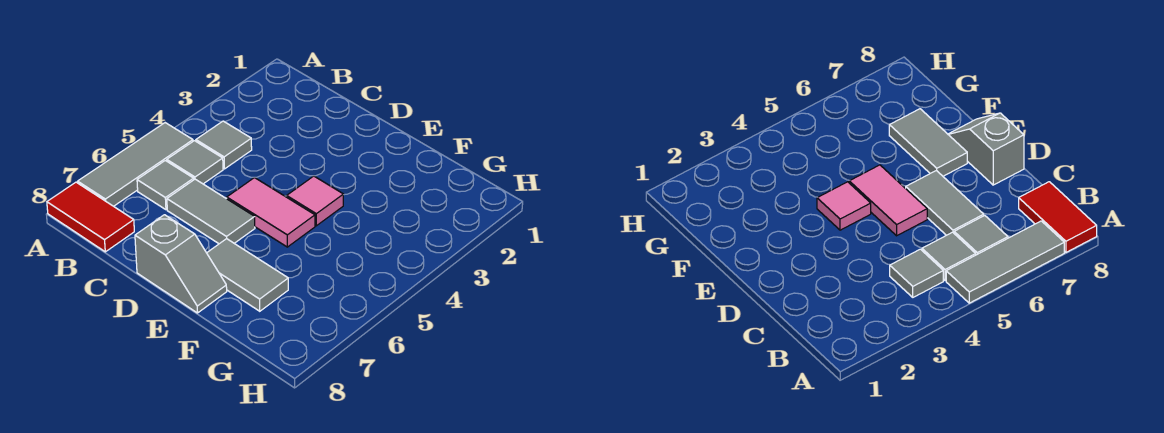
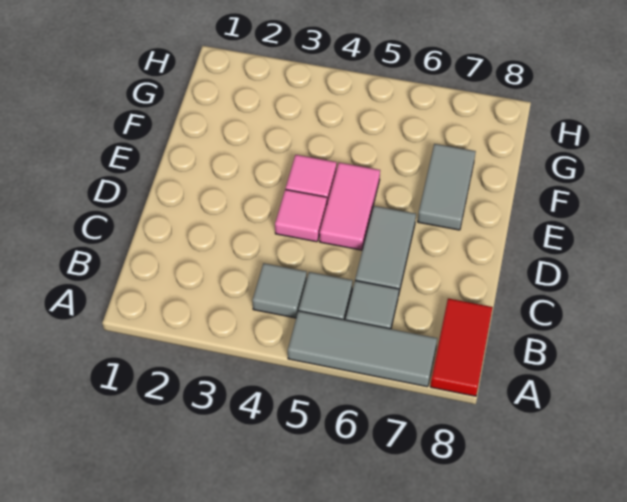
none -> pink tile D4 level 1
grey slope D8:E8 level 1 top D -> none

